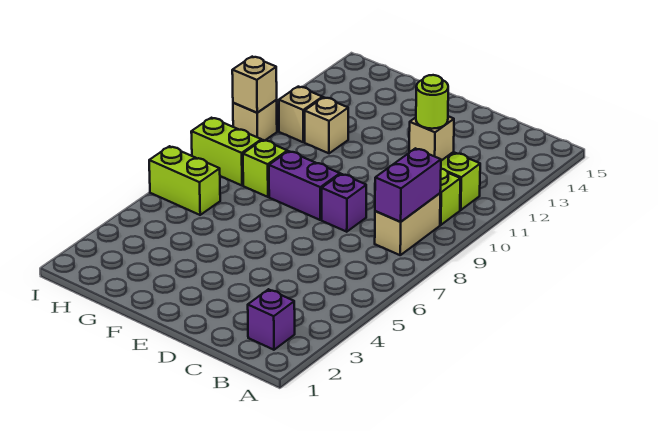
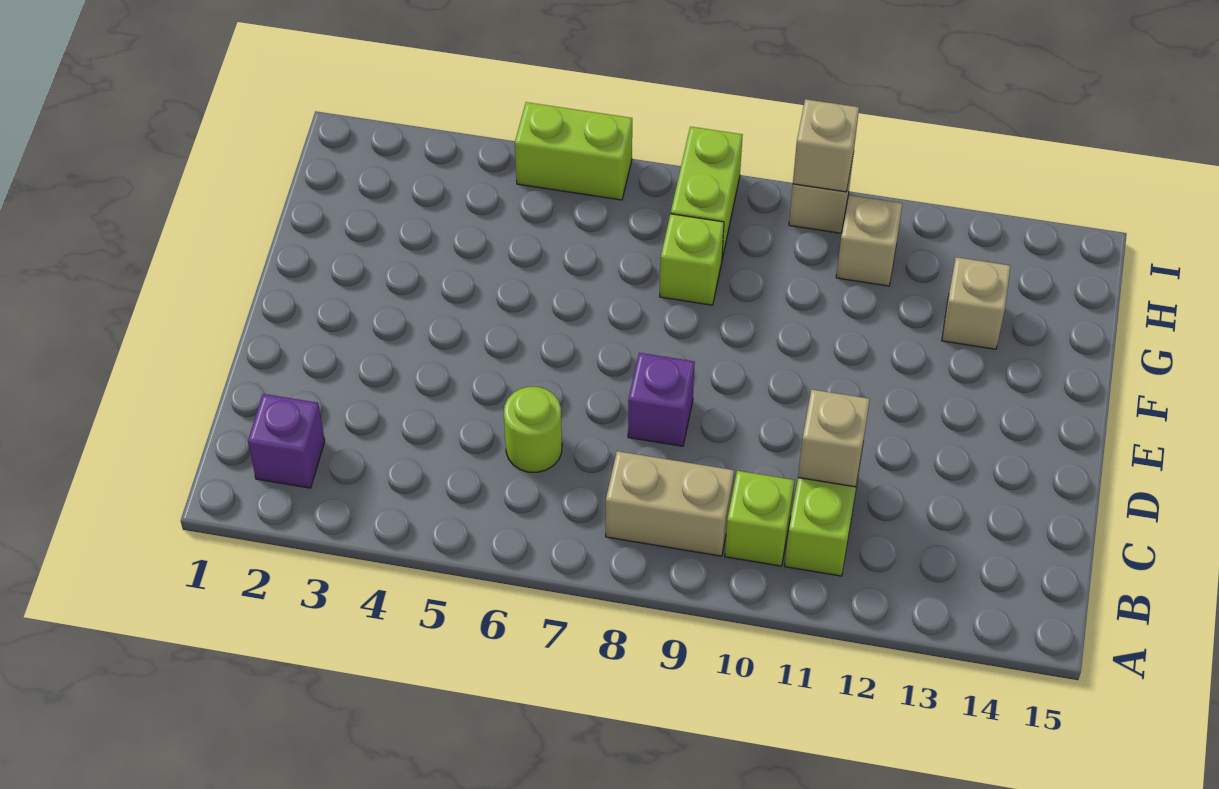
purple brick B8:B9 level 2 -> none
lime round brick C11 level 3 -> lime round brick C6 level 1
purple brick E8:F8 level 1 -> none
tan brick G11 level 1 -> tan brick G13 level 1
lime brick H6:I6 level 1 -> lime brick I5:I6 level 1

